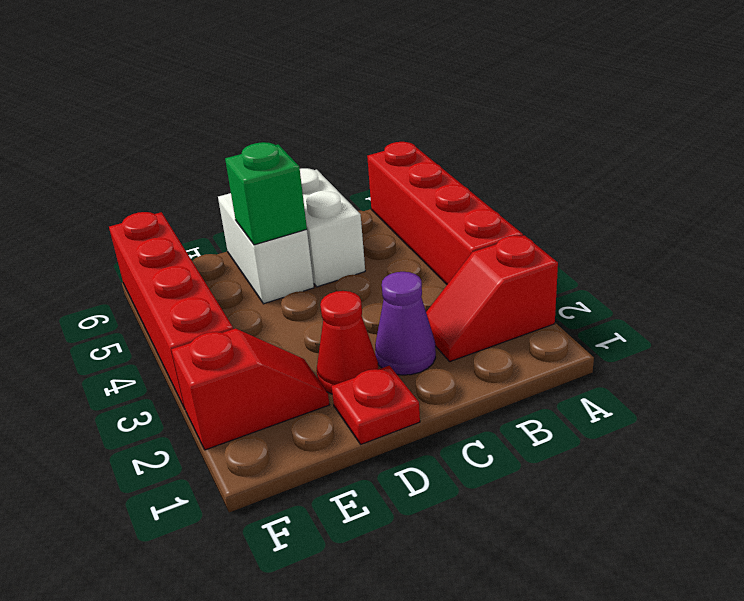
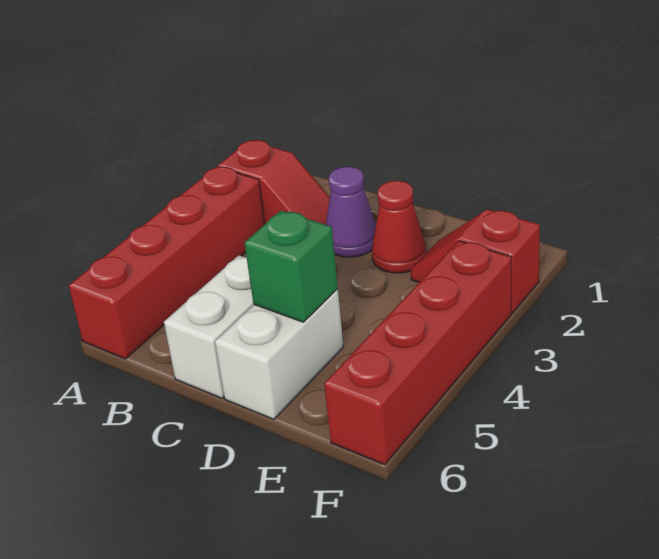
red plate D1 level 1 -> none

